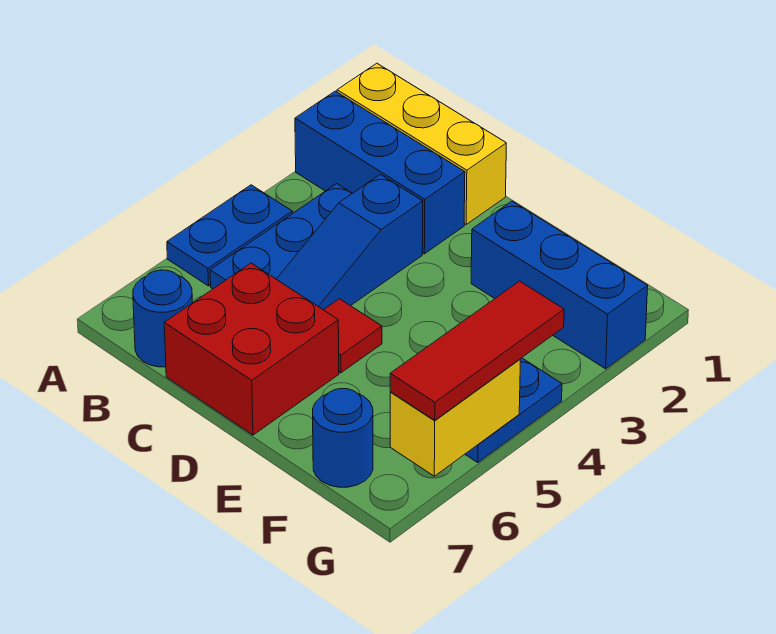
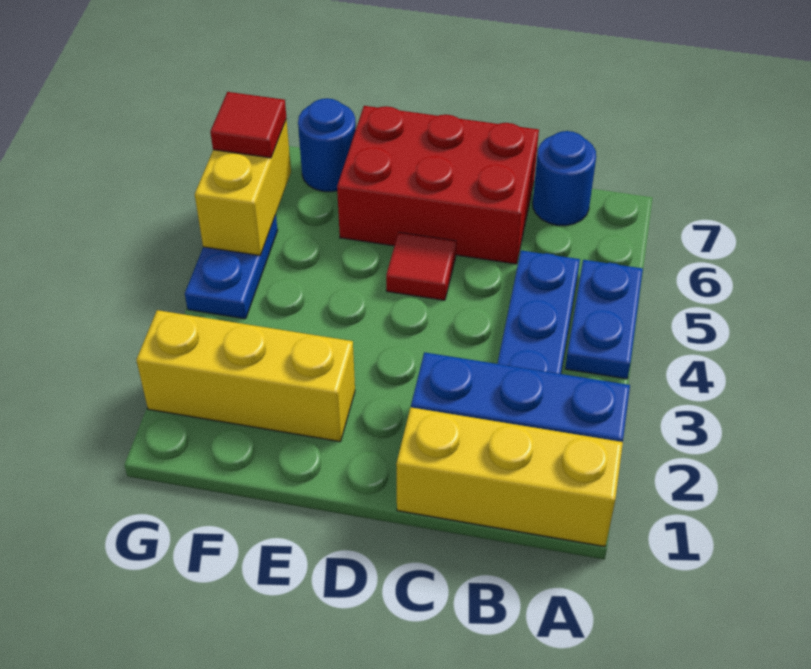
blue slope C3:C5 level 1 top 3 -> none
red brick C6:D7 level 1 -> red brick C6:E7 level 1
blue brick E2:G2 level 1 -> yellow brick E2:G2 level 1
red tile G4:G6 level 3 -> red tile G6 level 3

